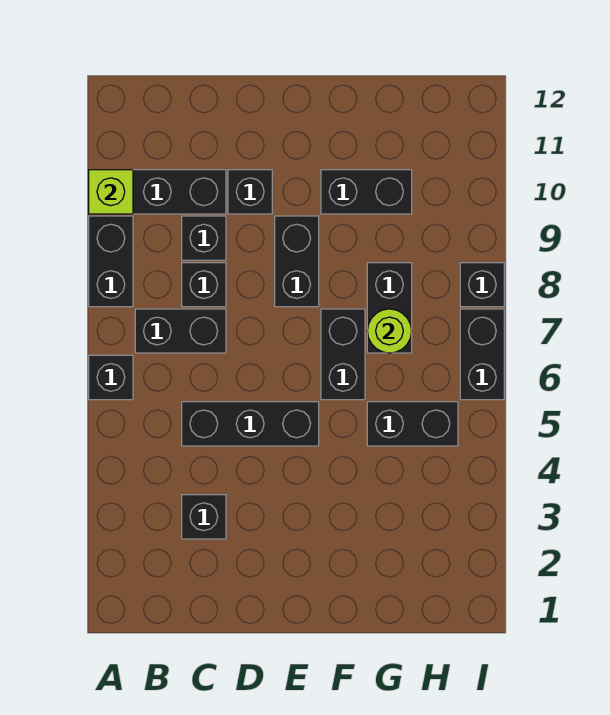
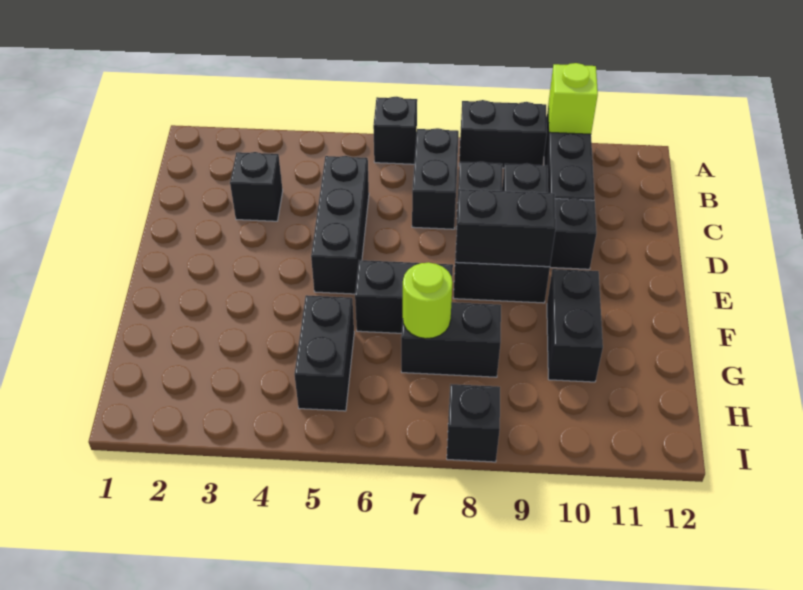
black brick I6:I7 level 1 -> black brick E8:E9 level 2

